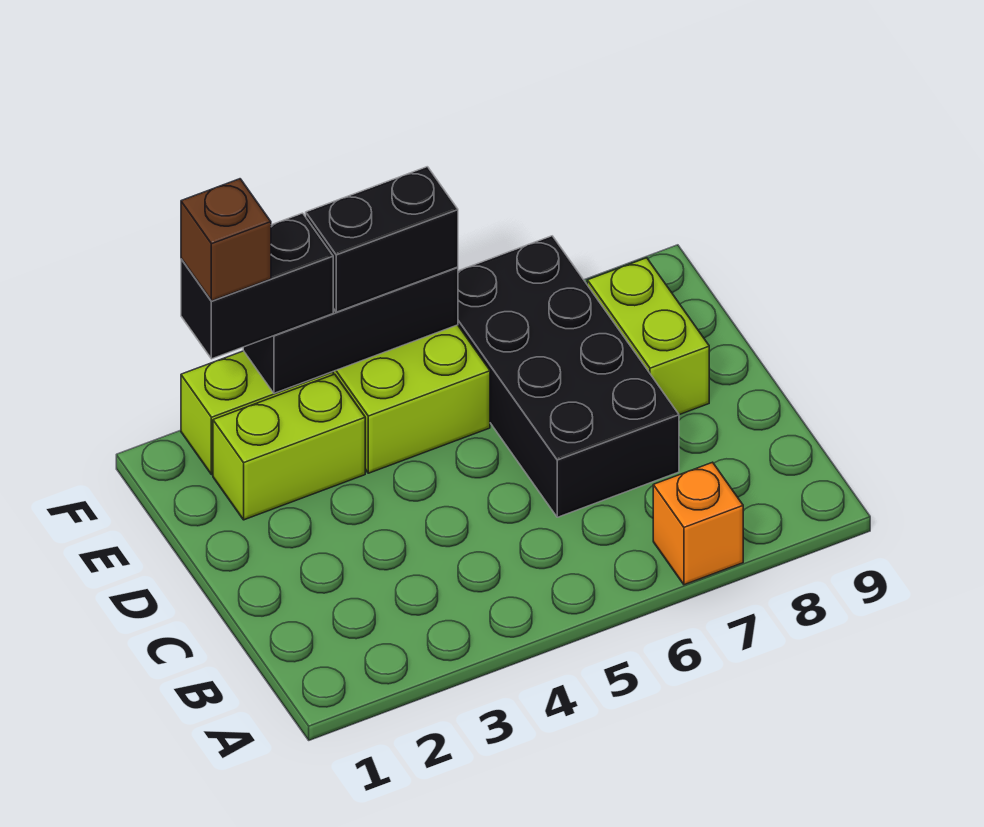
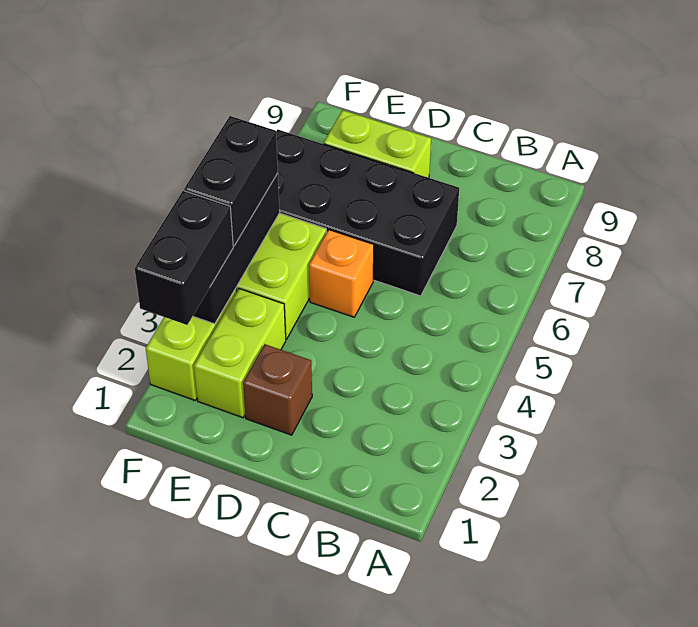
orange brick A7 level 1 -> orange brick D5 level 1
brown brick F2 level 4 -> brown brick D2 level 1

